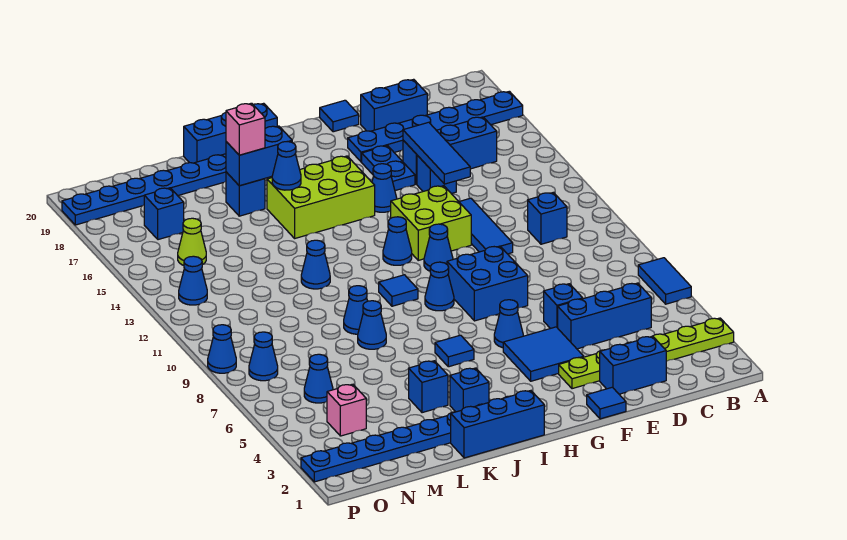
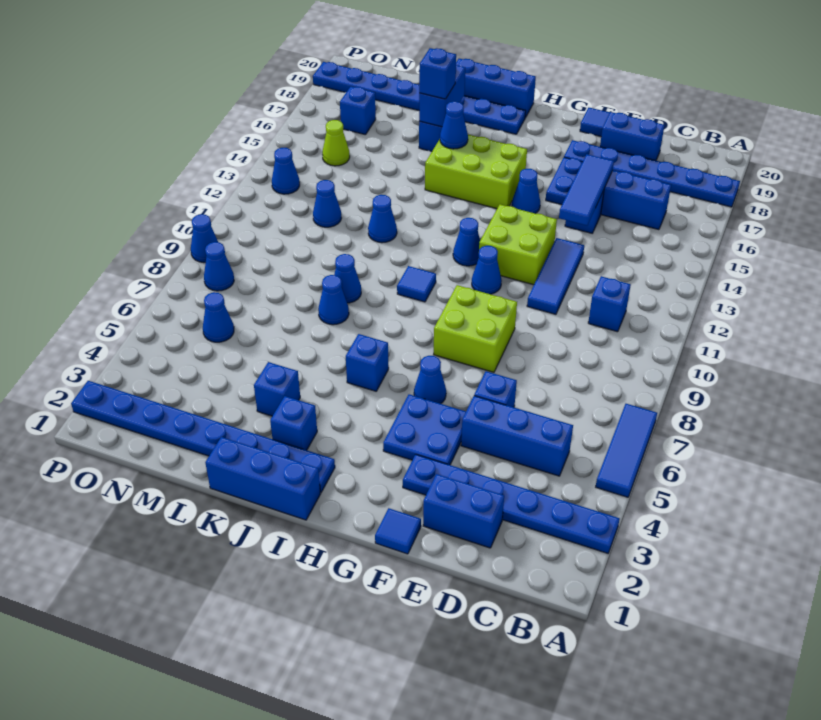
lime plate A3:F3 level 1 -> blue plate A3:F3 level 1
blue tile A6:A7 level 1 -> blue tile A5:A7 level 1
blue tile F4:G5 level 1 -> blue plate F4:G5 level 1
blue brick F8:G9 level 1 -> lime brick F8:G9 level 1
blue cone H9 level 1 -> blue cone M12 level 1
blue tile I6 level 1 -> blue brick I6 level 1
blue brick J17:K17 level 2 -> blue brick K17:K18 level 2
pink brick K17 level 3 -> blue brick K17 level 3
pink brick N4 level 1 -> none

